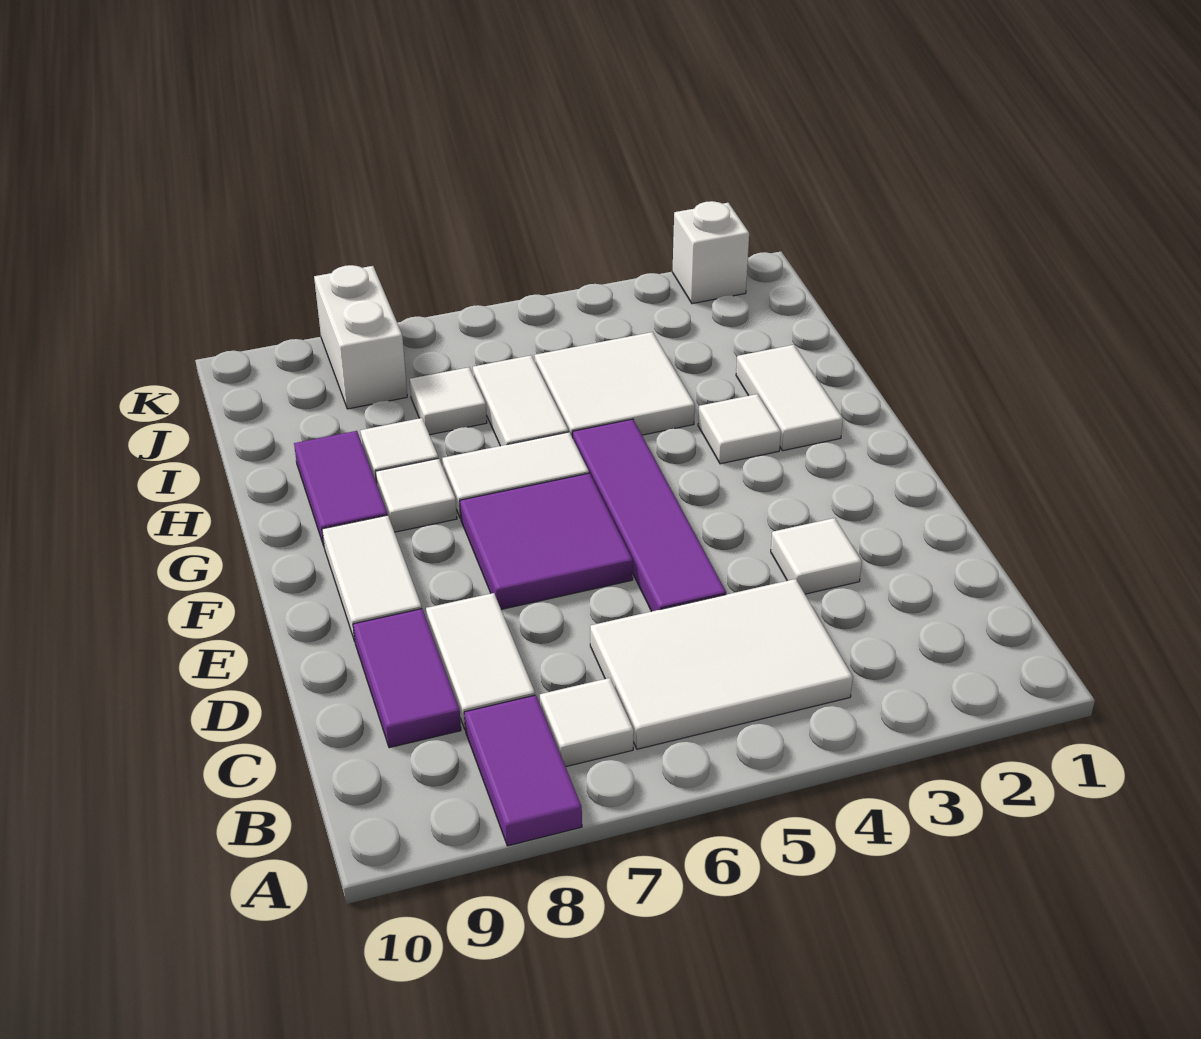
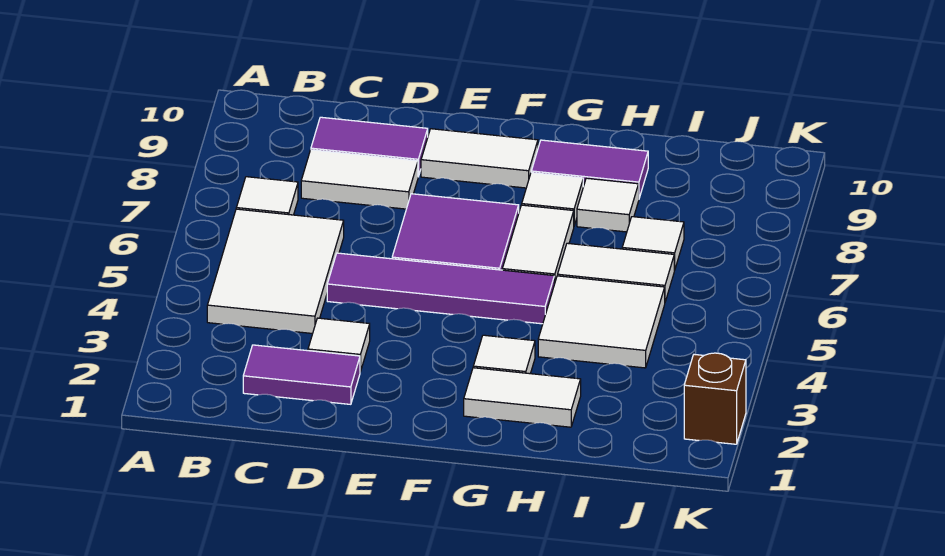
purple tile A8:B8 level 1 -> purple tile C2:D2 level 1
white brick J8:K8 level 1 -> none
white brick K2 level 1 -> brown brick K2 level 1

